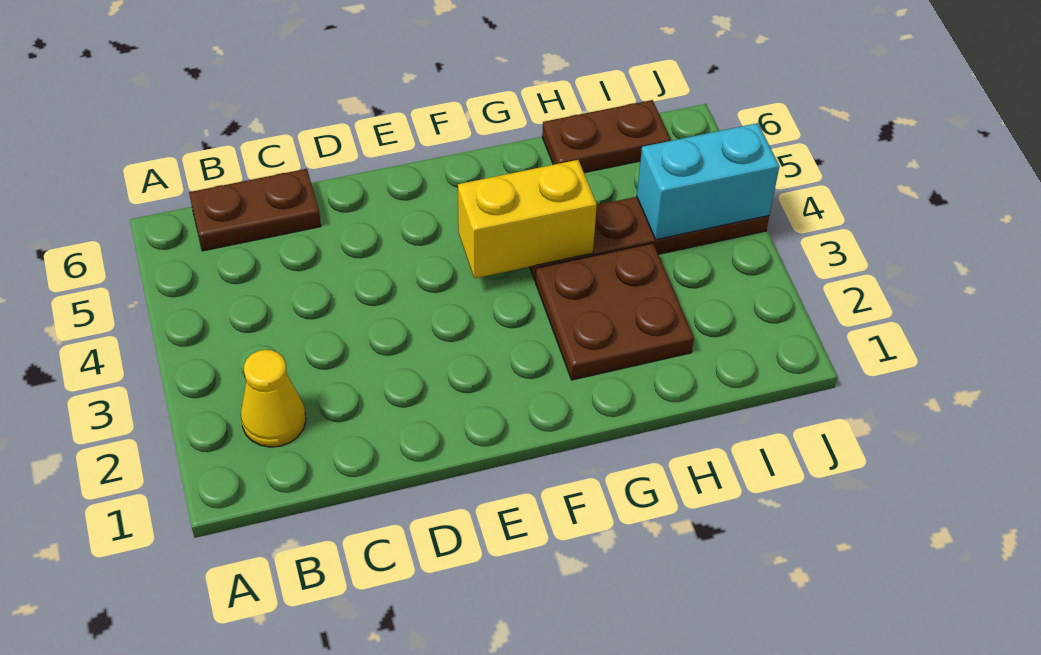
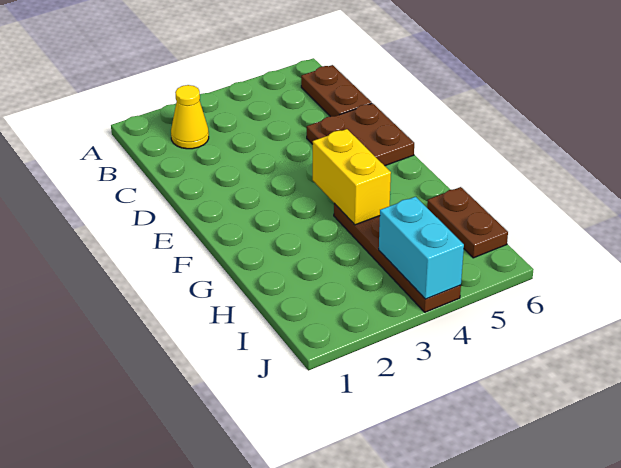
brown plate G2:H3 level 1 -> brown plate D5:E6 level 1

